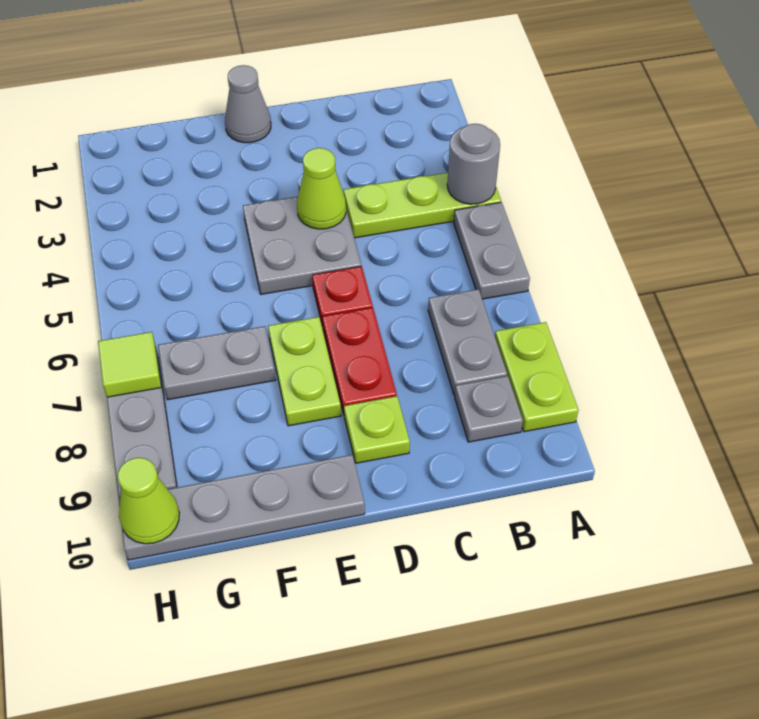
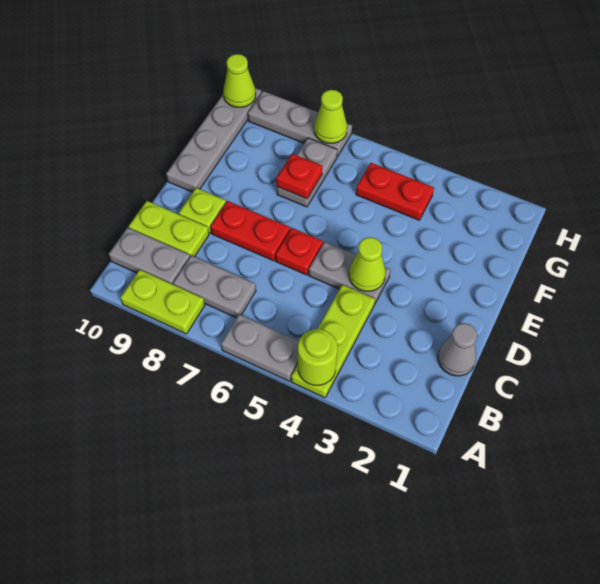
grey round brick A4 level 2 -> lime round brick A4 level 2
grey plate B9 level 1 -> grey plate B9:B10 level 1
grey plate D4:E5 level 1 -> grey plate D4:D5 level 1
grey cone E1 level 1 -> grey cone C1 level 1
lime plate E7:E8 level 1 -> lime plate C9:C10 level 1
none -> red plate F7 level 2
none -> red plate G4:G5 level 1
lime tile H7 level 2 -> lime cone H7 level 2

